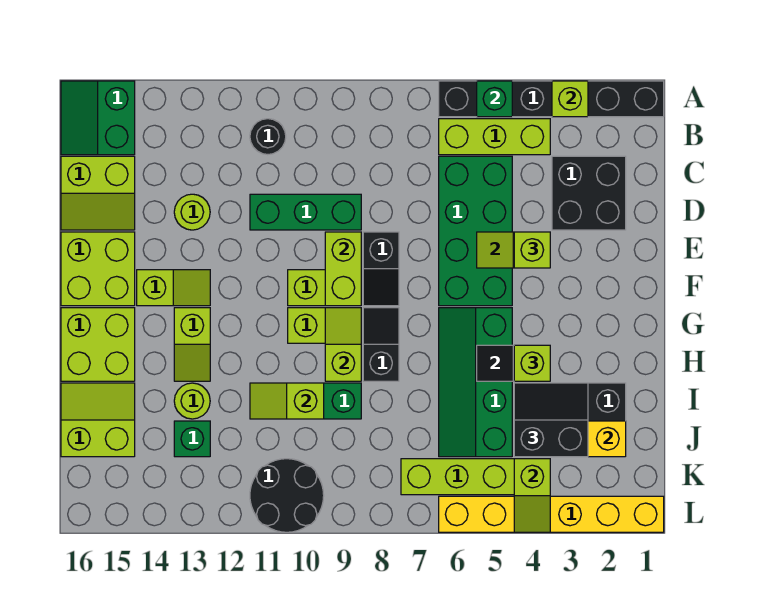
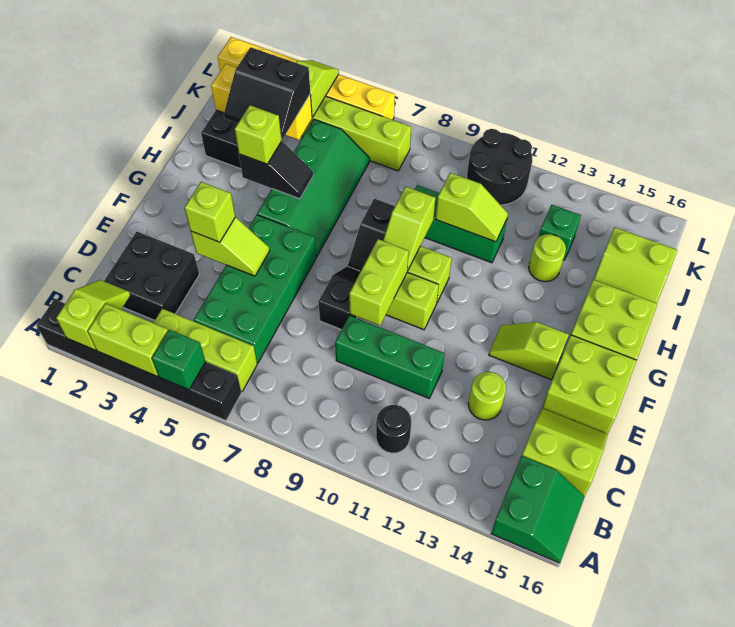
lime brick A3 level 2 -> lime brick A3:A4 level 2
lime slope G13:H13 level 1 top G -> lime slope A2:B2 level 2 top A

